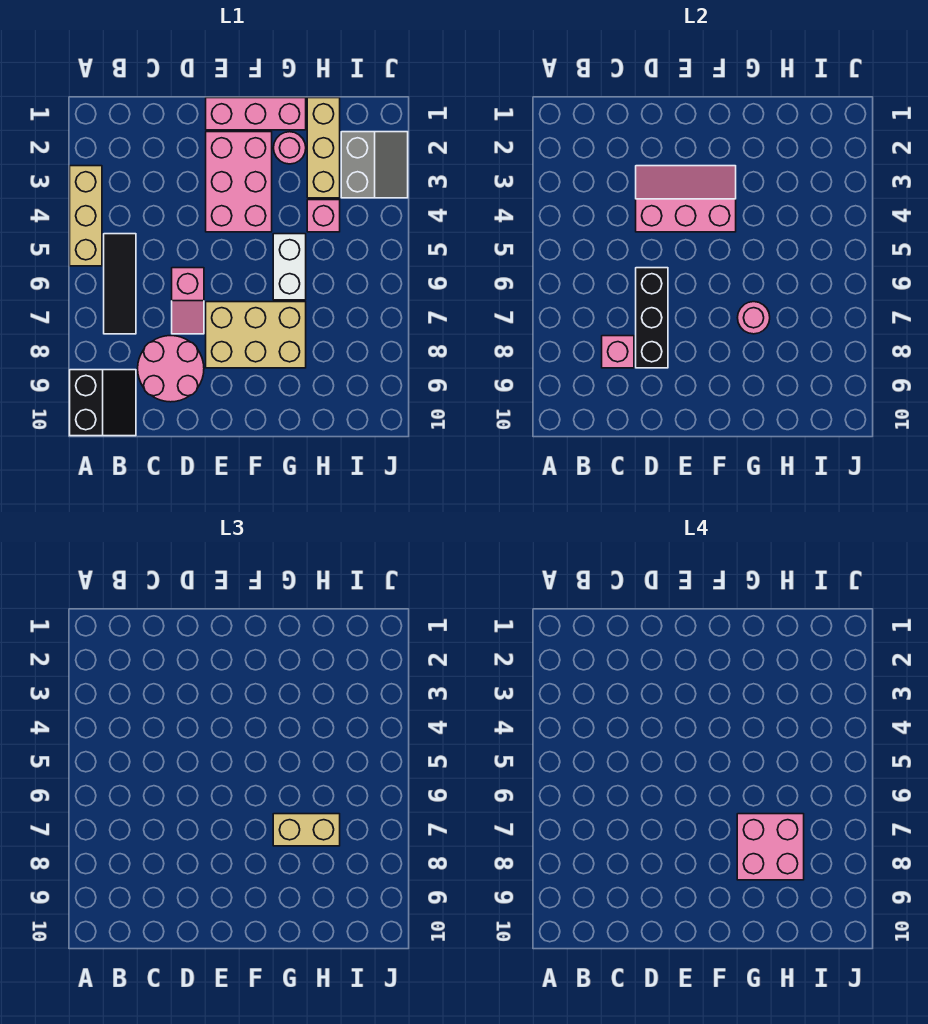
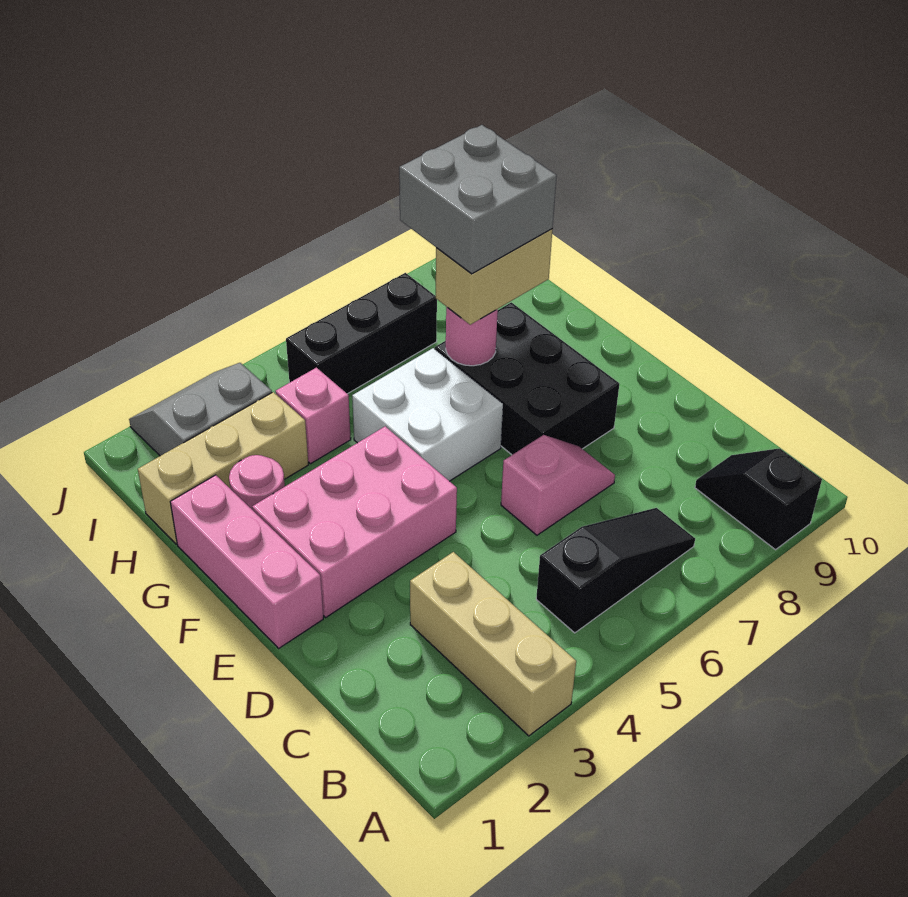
tan brick A3:A5 level 1 -> tan brick A3:C3 level 1
black slope A9:B10 level 1 top A -> black slope A9:B9 level 1 top A
black tile B5:B7 level 1 -> black slope B5:B7 level 1 top 5
pink round brick C8:D9 level 1 -> none
pink brick C8 level 2 -> none
pink slope D3:F4 level 2 top 4 -> none
black brick D6:D8 level 2 -> black brick I5:I7 level 1
tan brick E7:G8 level 1 -> black brick E7:G8 level 1
white brick G5:G6 level 1 -> white brick F5:G6 level 1
tan brick G7:H7 level 3 -> tan brick G7:G8 level 3
pink brick G7:H8 level 4 -> grey brick G7:H8 level 4

